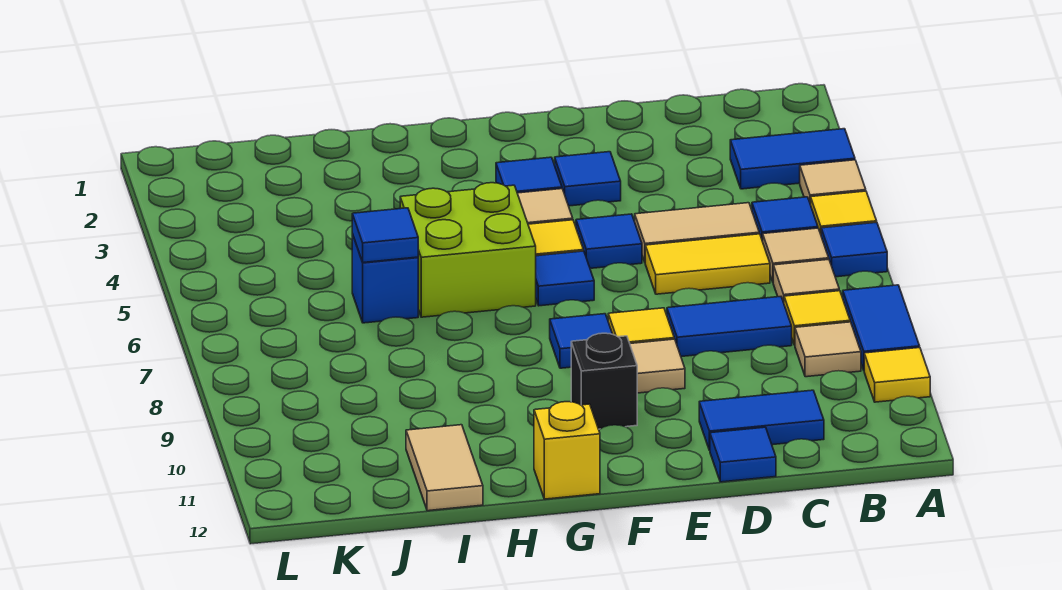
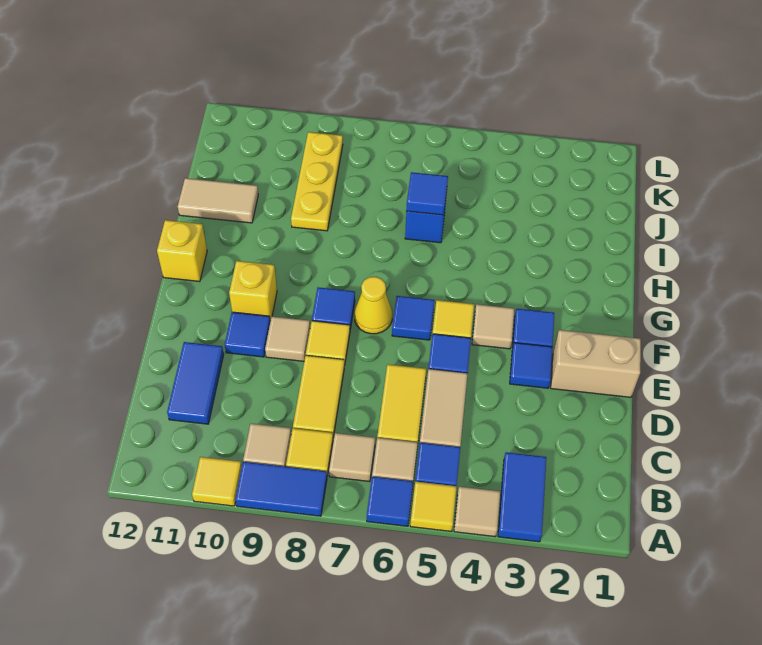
blue tile C8:D8 level 1 -> yellow tile C8:D8 level 1
blue tile D12 level 1 -> blue tile E10 level 1
none -> tan brick E1:E2 level 1
none -> yellow cone F7 level 1
black brick F10 level 1 -> yellow brick F10 level 1
lime brick G5:H6 level 1 -> none
none -> yellow plate I9:K9 level 1

